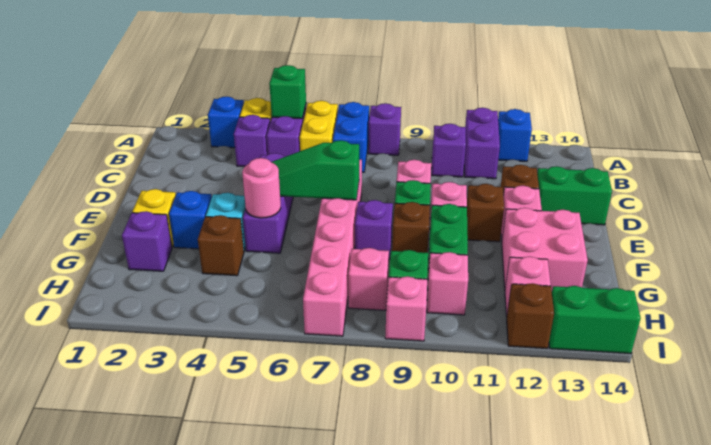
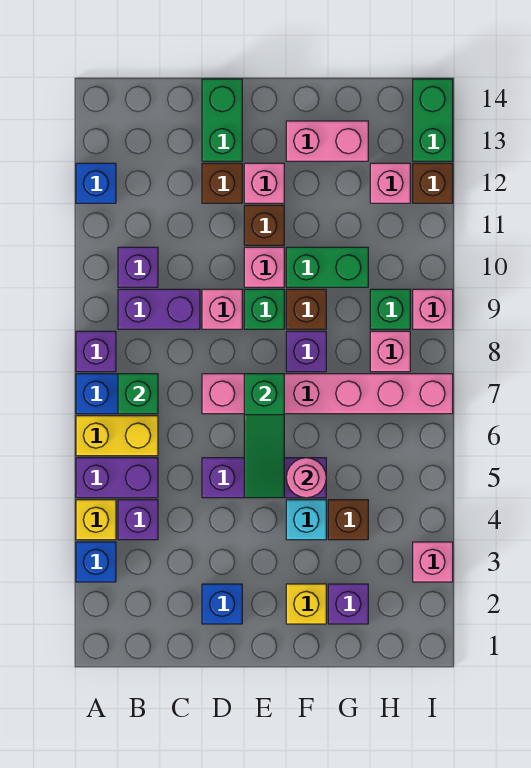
green brick A5 level 2 -> green brick B7 level 2
purple brick A11:B11 level 1 -> purple brick B9:C9 level 1
blue brick F3 level 1 -> blue brick D2 level 1
pink brick F12:G13 level 1 -> pink brick F13:G13 level 1
pink brick H10 level 1 -> pink brick I3 level 1

